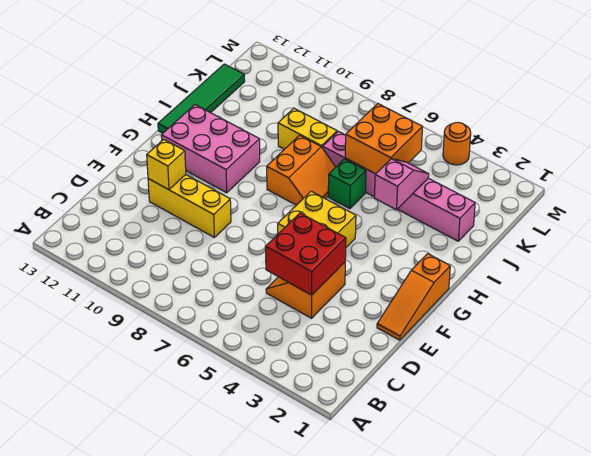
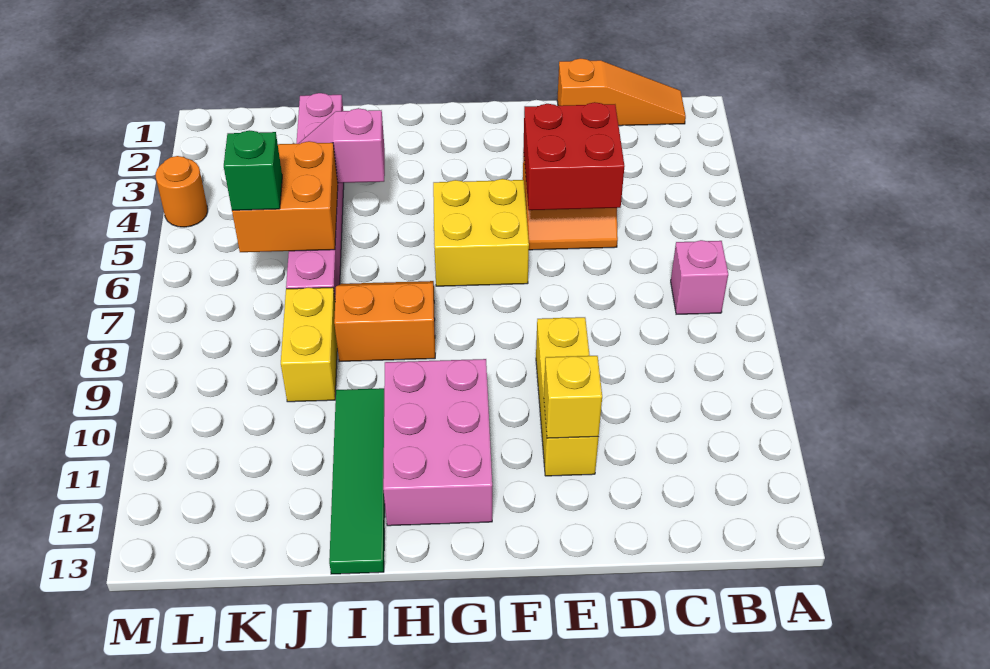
none -> pink brick B7 level 1
orange slope E1:G1 level 1 top G -> orange slope B1:D1 level 1 top D
green tile H13:K13 level 1 -> green tile I10:I13 level 1
green brick I6 level 1 -> green brick K6 level 3

